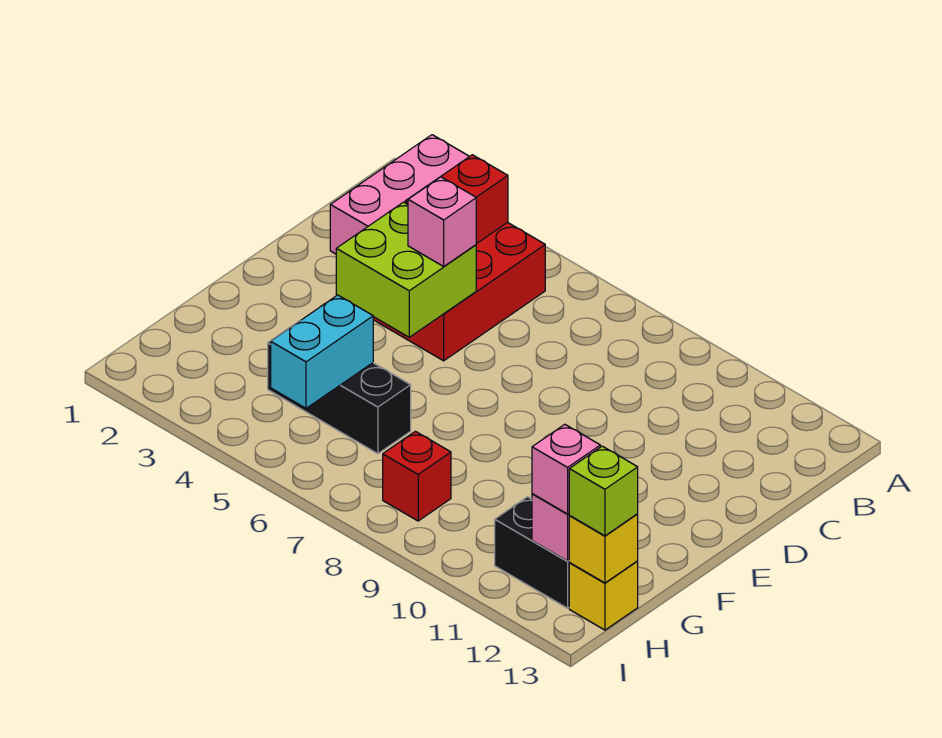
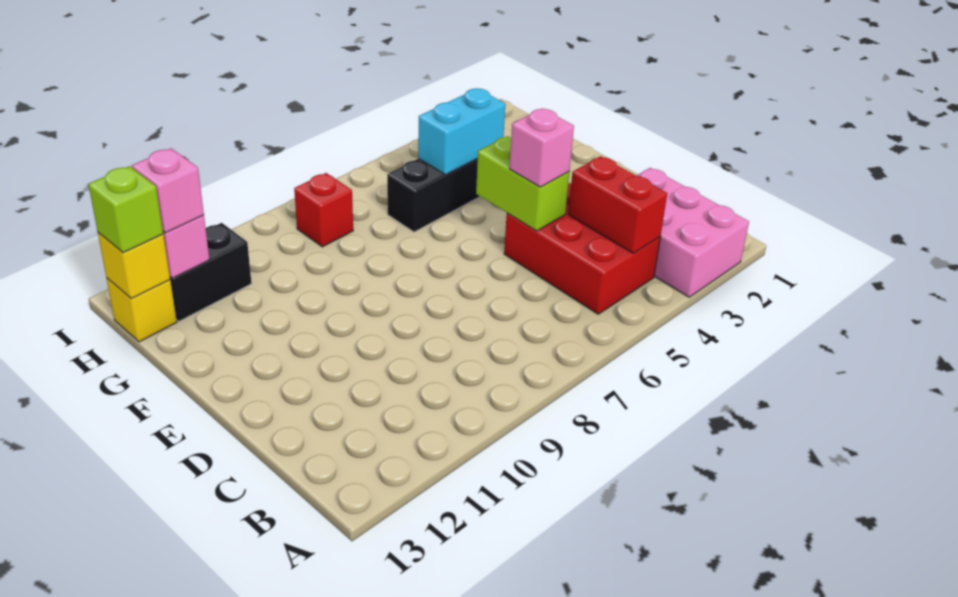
lime brick D4:E5 level 2 -> lime brick D5:E5 level 2
cyan brick G5:H5 level 2 -> cyan brick G4:G5 level 2

